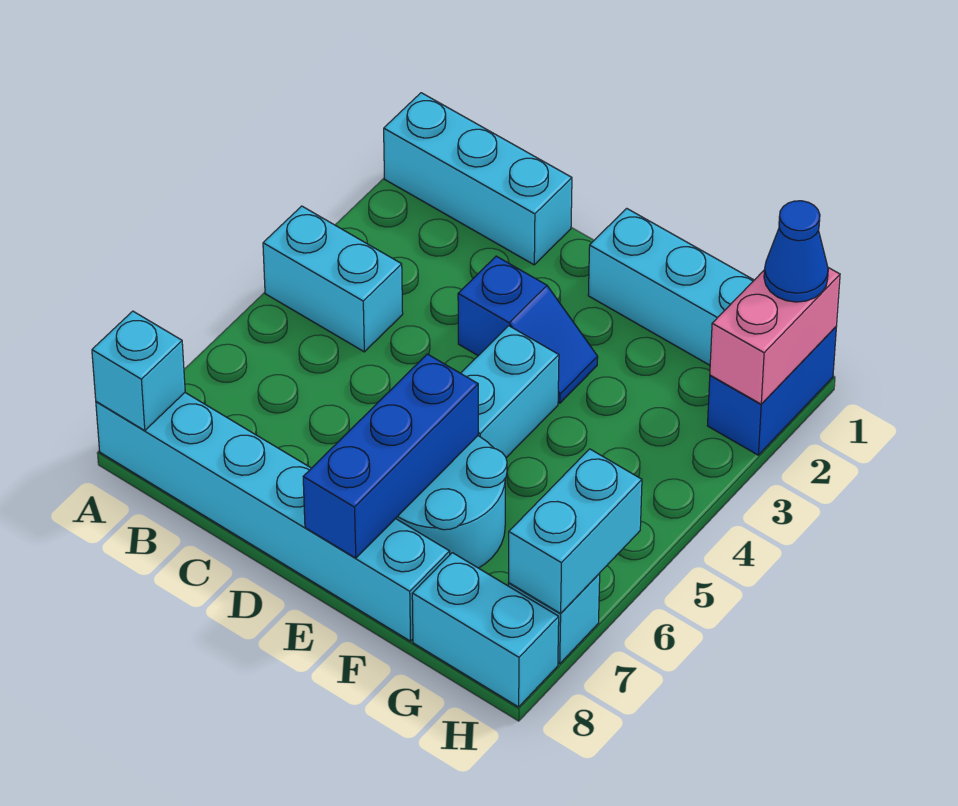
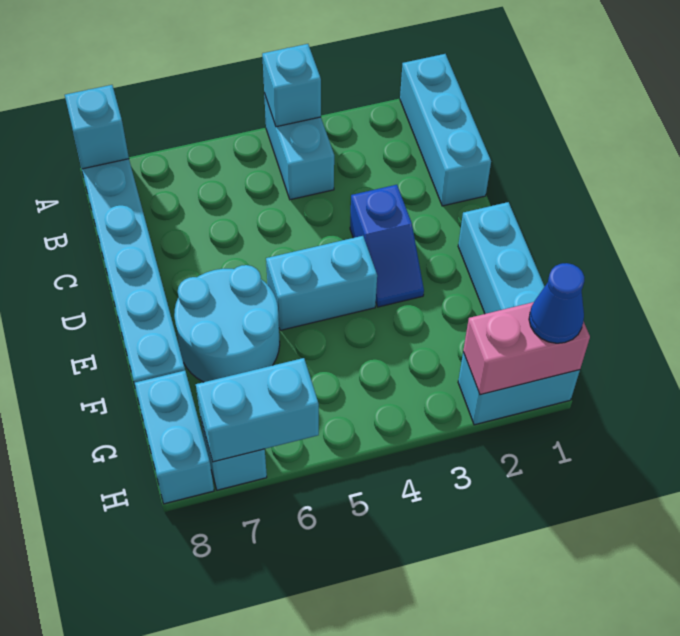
none -> cyan brick A4 level 2
blue brick E6:E8 level 2 -> none
blue brick H1:H2 level 1 -> cyan brick H1:H2 level 1

